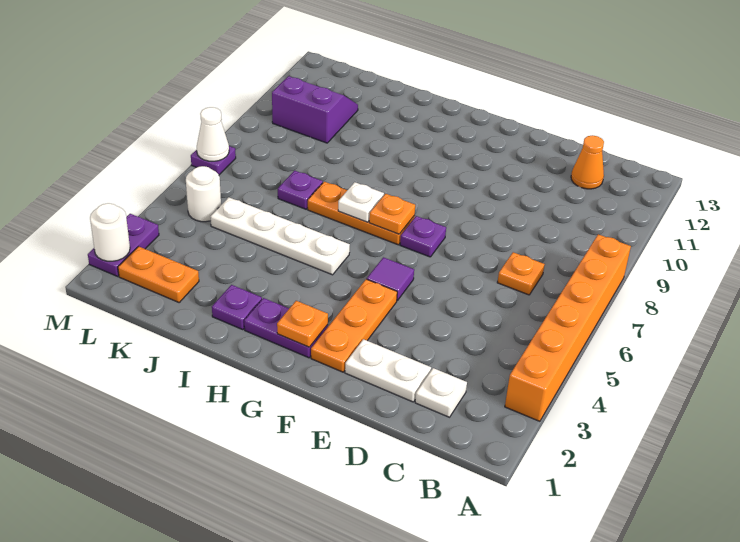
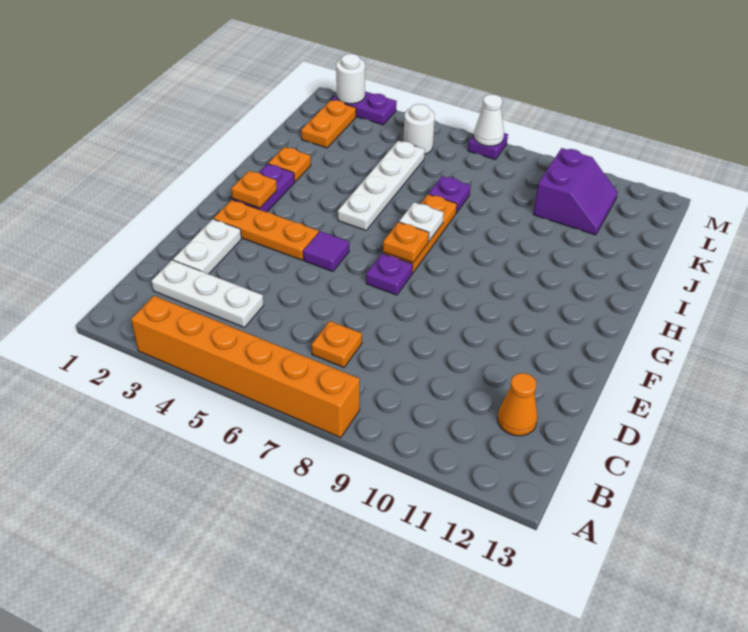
white plate C2 level 1 -> white plate C2:C4 level 1
purple plate I2 level 1 -> orange plate I2 level 1

